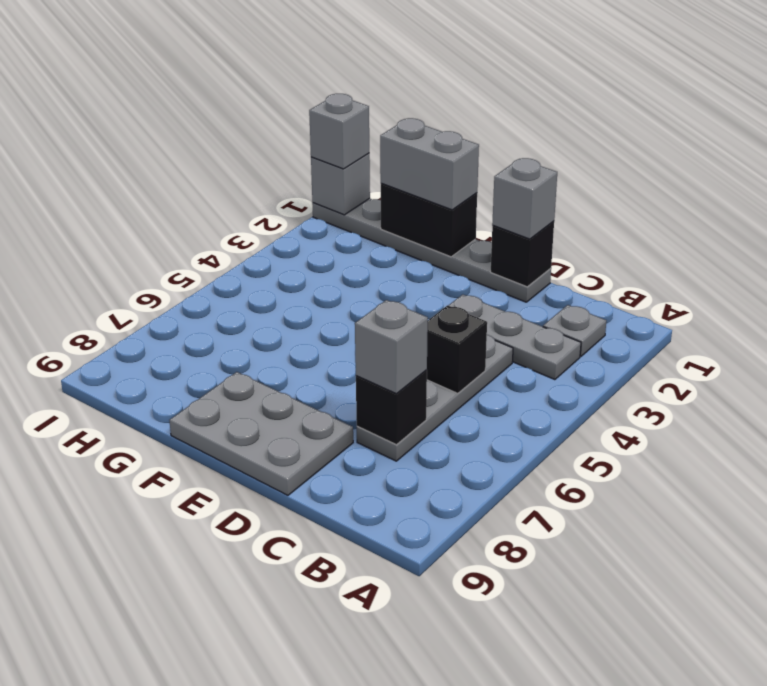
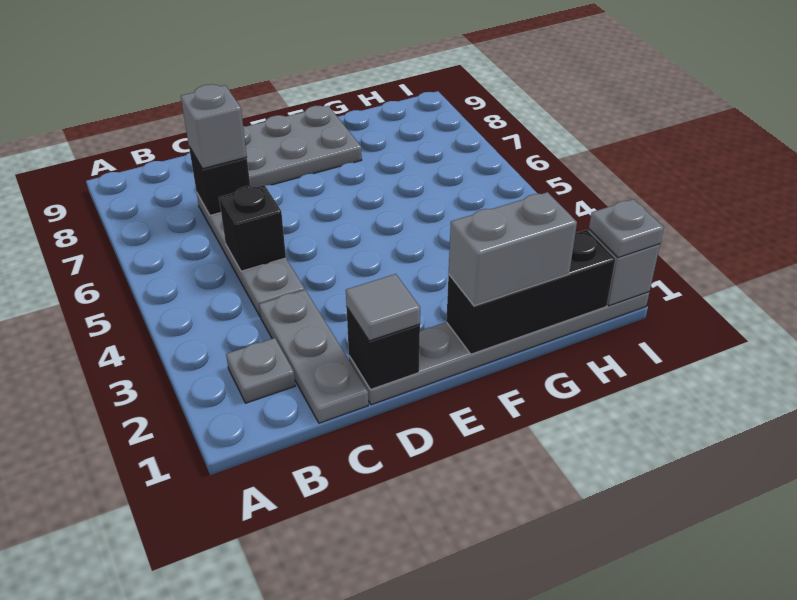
grey plate B3:D3 level 1 -> grey plate C1:C3 level 1
grey brick D1 level 3 -> grey tile D1 level 3
black brick F1:G1 level 2 -> black brick F1:H1 level 2
grey brick I1 level 3 -> grey plate I1 level 3

